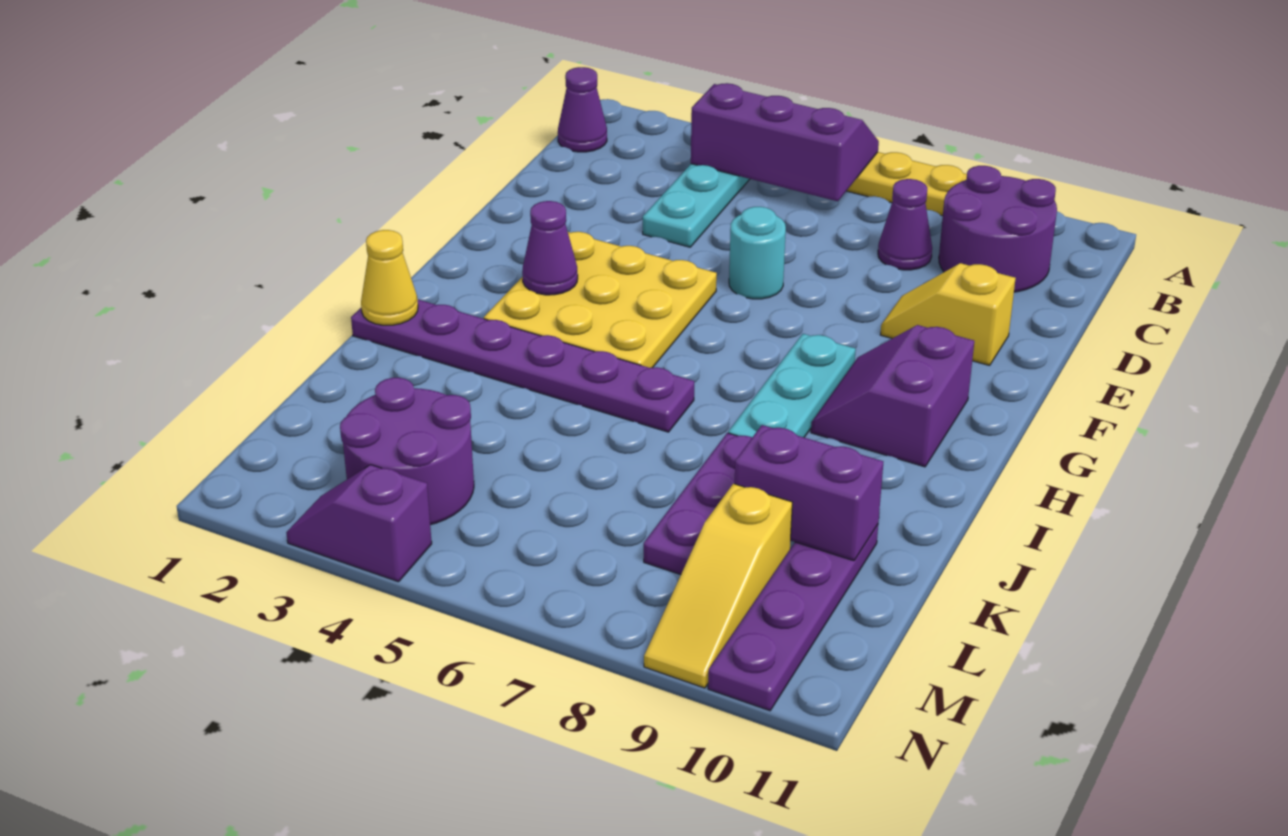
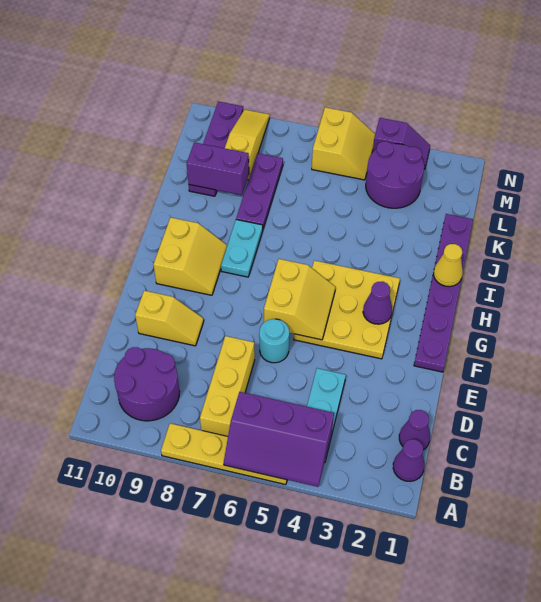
none -> yellow brick B7:D7 level 1
purple cone C8 level 1 -> purple cone C1 level 1
none -> yellow slope F5:G6 level 2 top 6
cyan plate G8:I8 level 1 -> cyan plate H8:I8 level 1
purple slope G9:H10 level 1 top 10 -> yellow slope G9:H10 level 1 top 10
purple plate I1:I6 level 1 -> purple plate F1:K1 level 1
none -> yellow slope M5:N6 level 1 top 6

